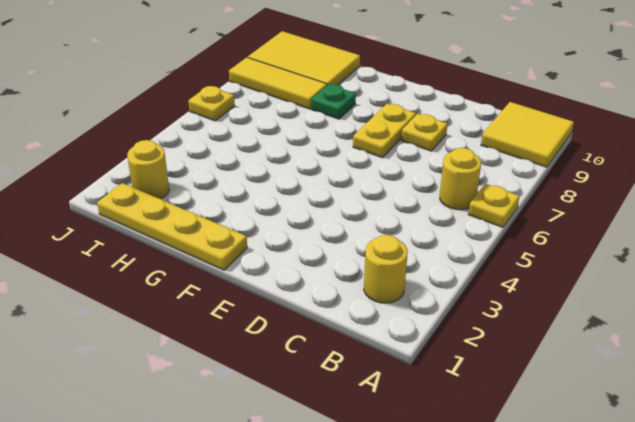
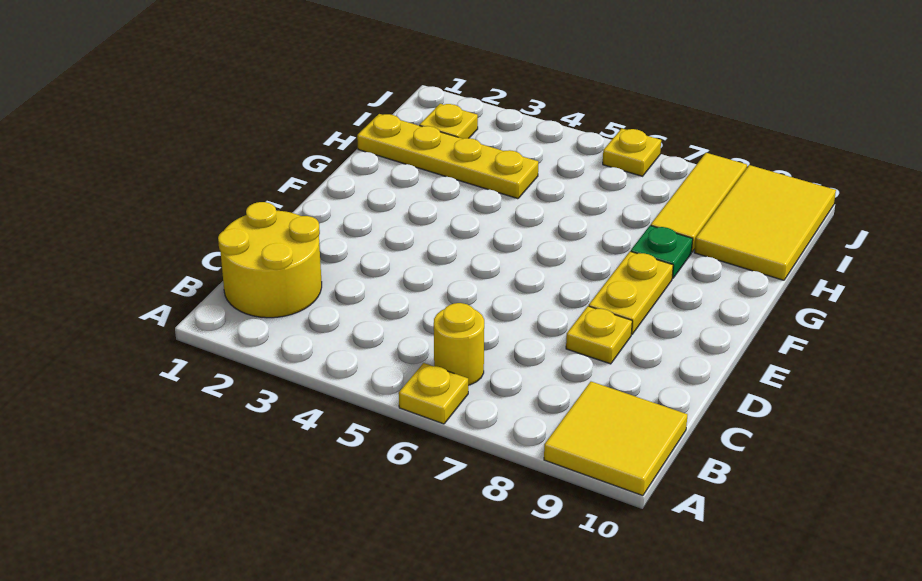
yellow round brick B2 level 1 -> yellow round brick B1:C2 level 1
yellow plate E7:E8 level 1 -> yellow plate E8:F8 level 1
yellow plate F1:I1 level 1 -> yellow plate H1:H4 level 1
yellow round brick I2 level 1 -> yellow plate I2 level 1

